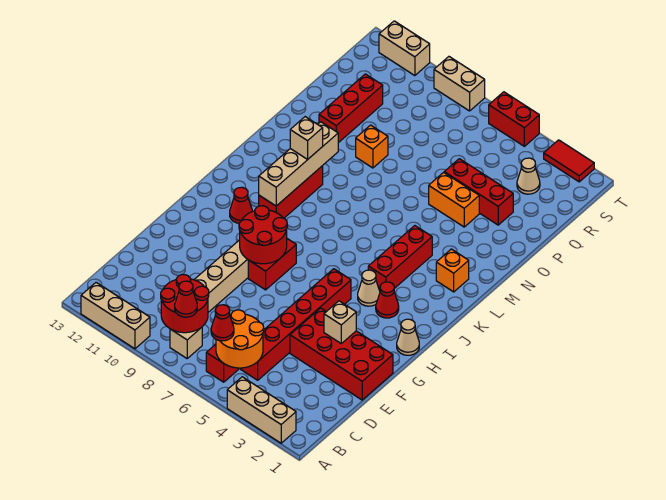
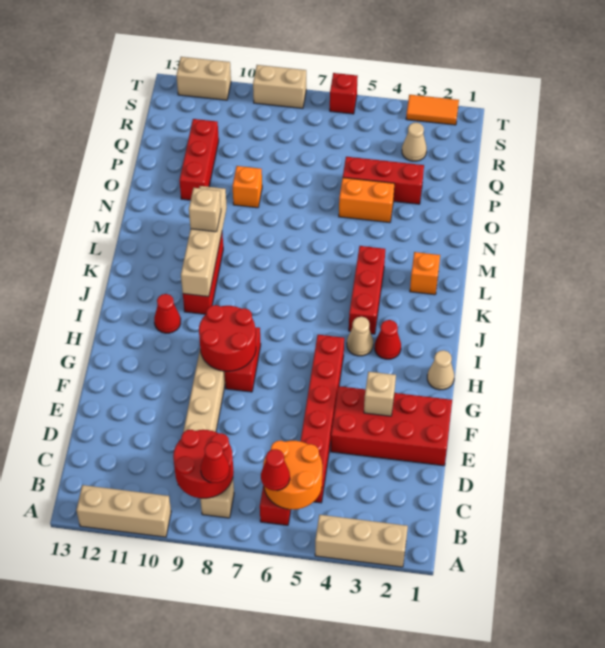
red tile T2:T3 level 1 -> orange tile T2:T3 level 1
red brick T5:T6 level 1 -> red brick T6 level 1

